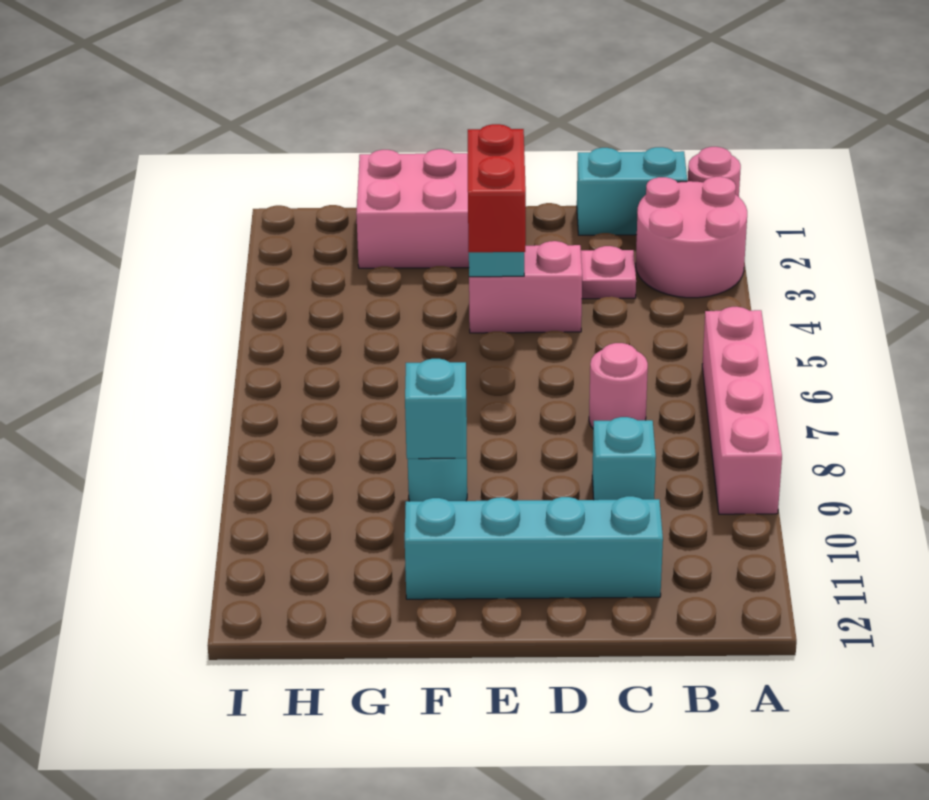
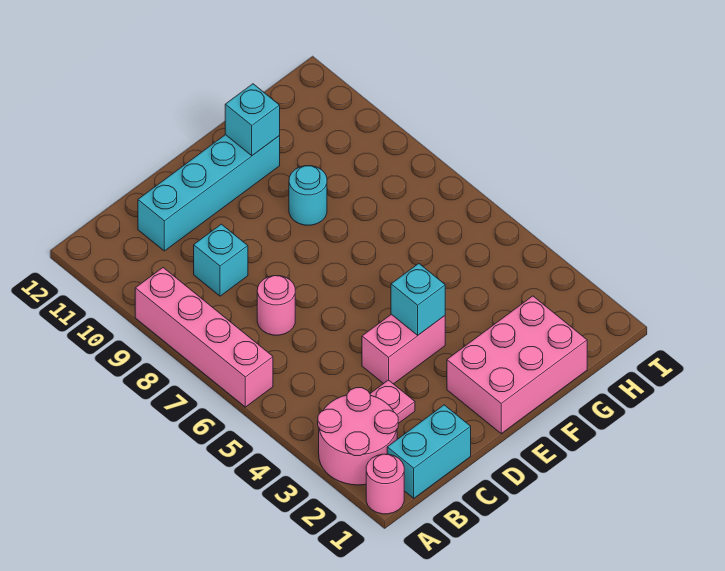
red brick E4:E5 level 3 -> none
cyan brick F9 level 2 -> cyan brick F11 level 2

